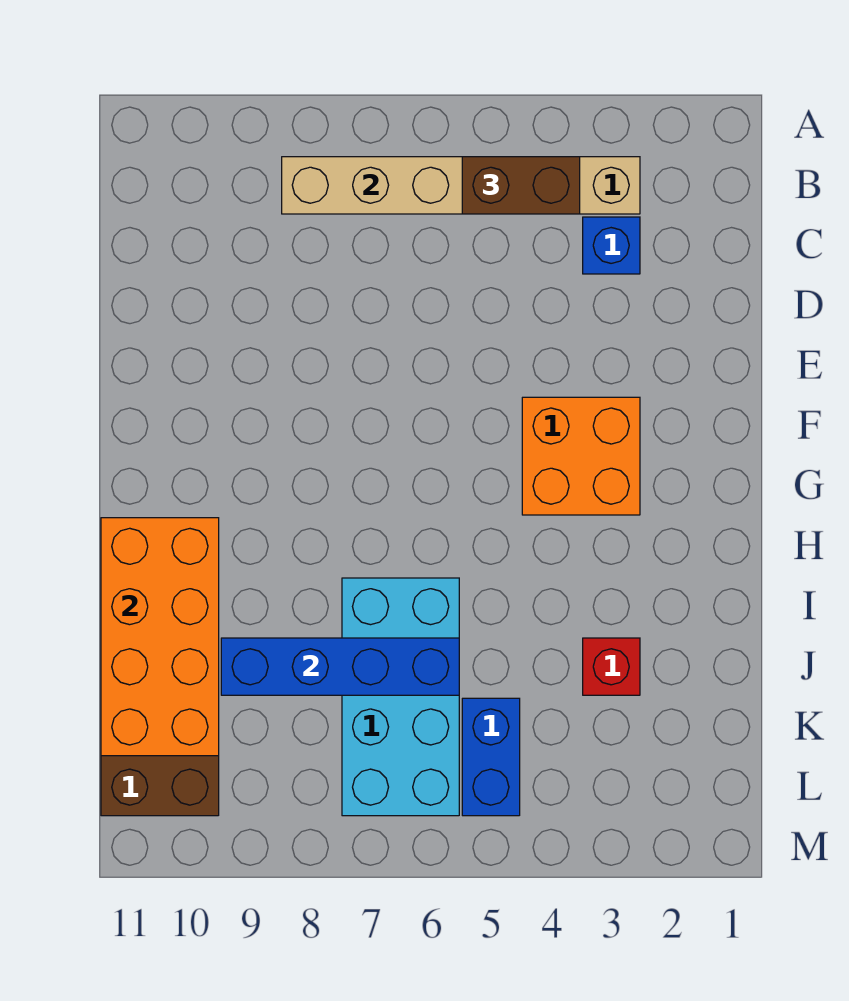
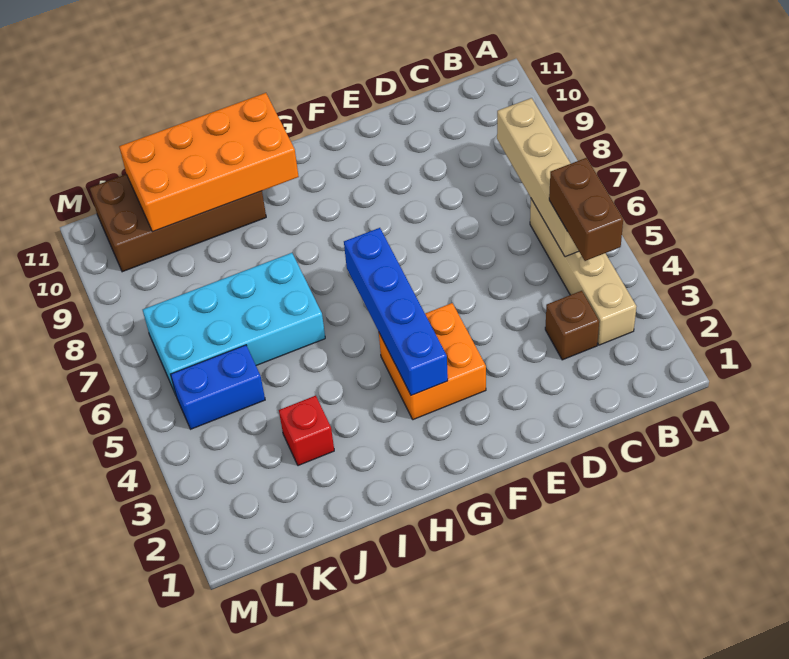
blue brick C3 level 1 -> brown brick C3 level 1
blue brick J6:J9 level 2 -> blue brick G3:G6 level 2

